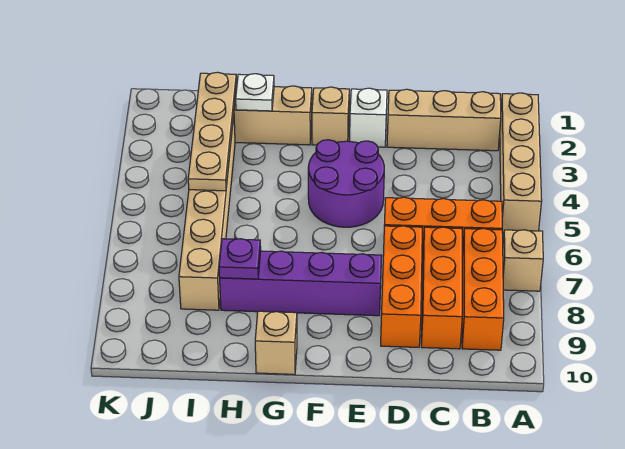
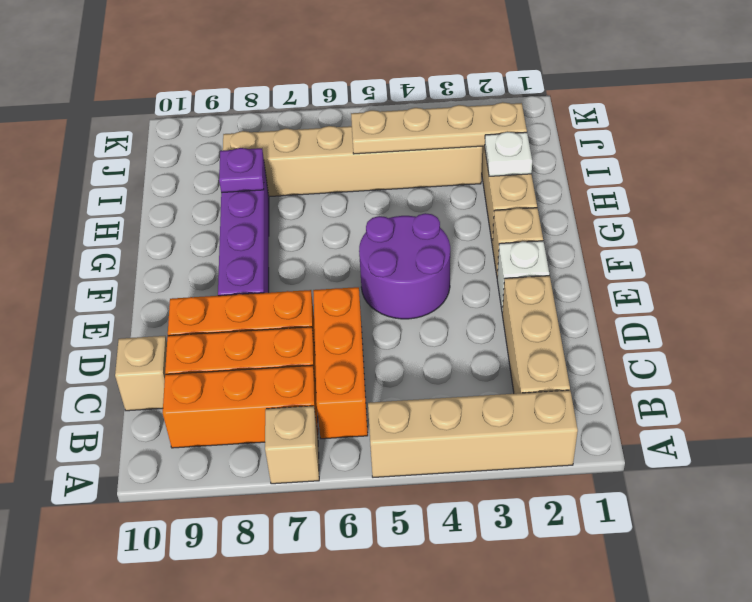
tan brick G10 level 1 -> tan brick C10 level 1

